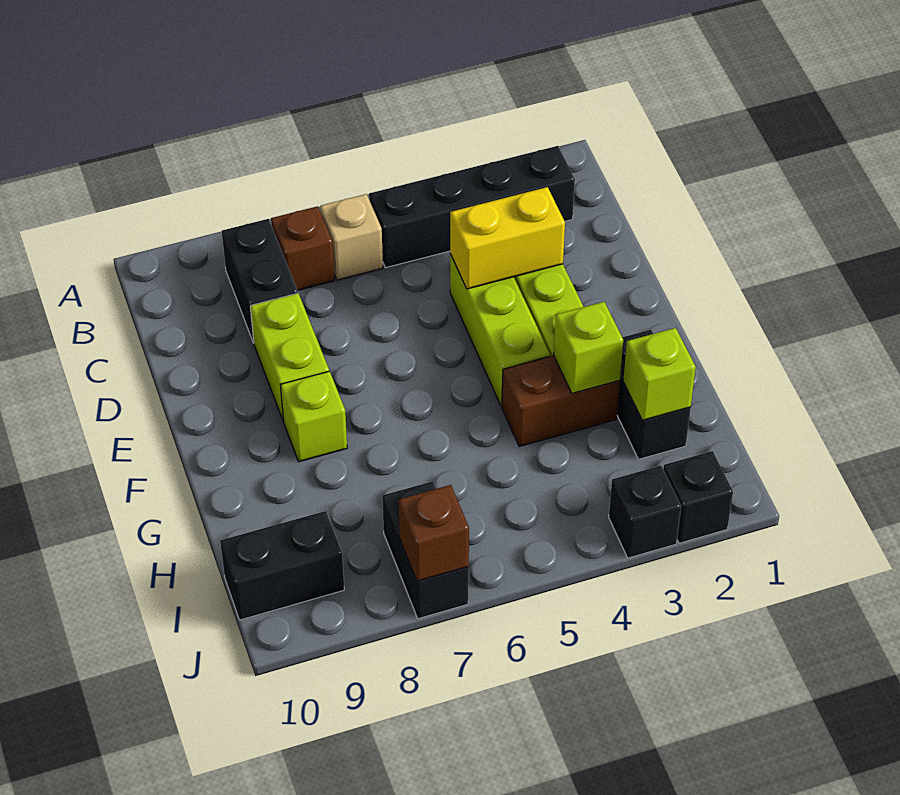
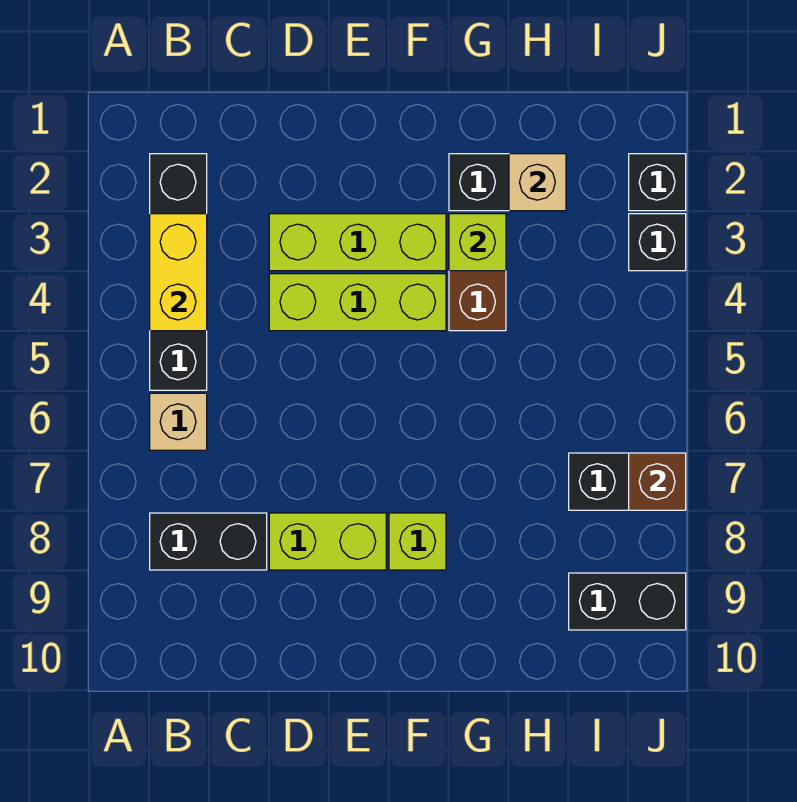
brown brick B7 level 1 -> none
yellow brick D3:D4 level 2 -> yellow brick B3:B4 level 2
lime brick H2 level 2 -> tan brick H2 level 2
black brick I9:I10 level 1 -> black brick I9:J9 level 1

